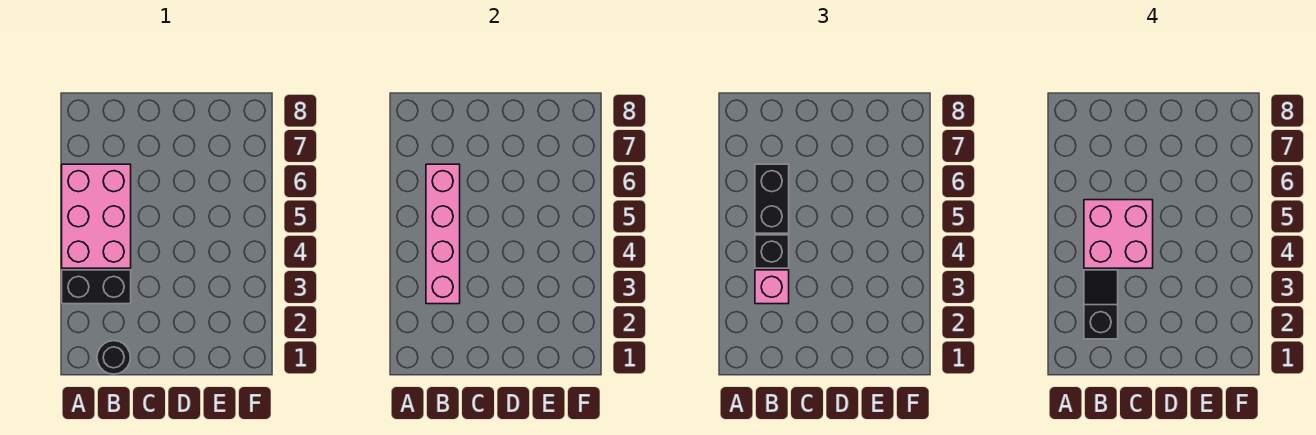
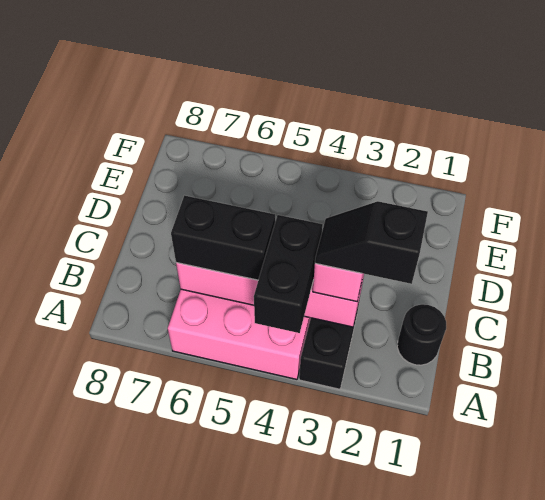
black brick B4 level 3 -> black brick A4:B4 level 3
pink brick B4:C5 level 4 -> none

